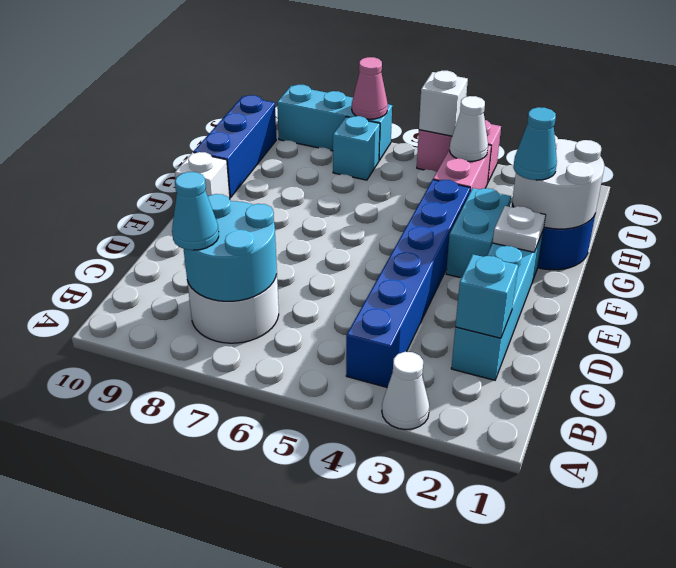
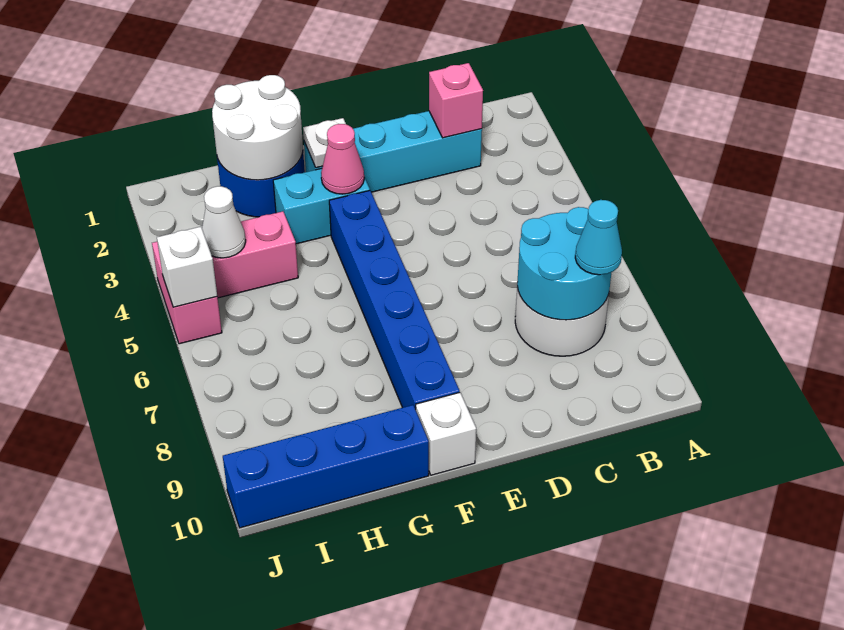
white cone A3 level 1 -> none
blue brick B4:G4 level 1 -> blue brick F4:F9 level 1
cyan brick C2 level 2 -> pink brick C2 level 2
cyan cone G2 level 3 -> none
blue brick G10:I10 level 1 -> blue brick G10:J10 level 1
cyan brick I7 level 1 -> none
cyan brick J7:J9 level 1 -> none
pink cone J7 level 2 -> pink cone F3 level 2

